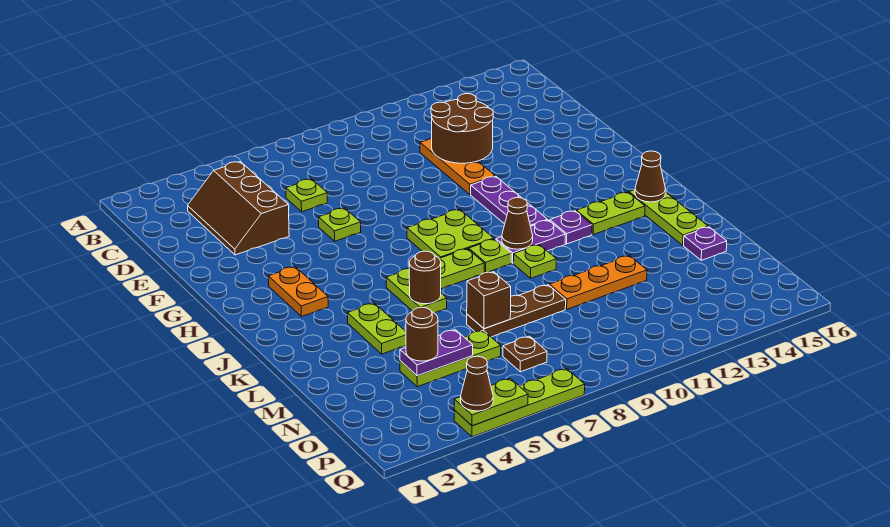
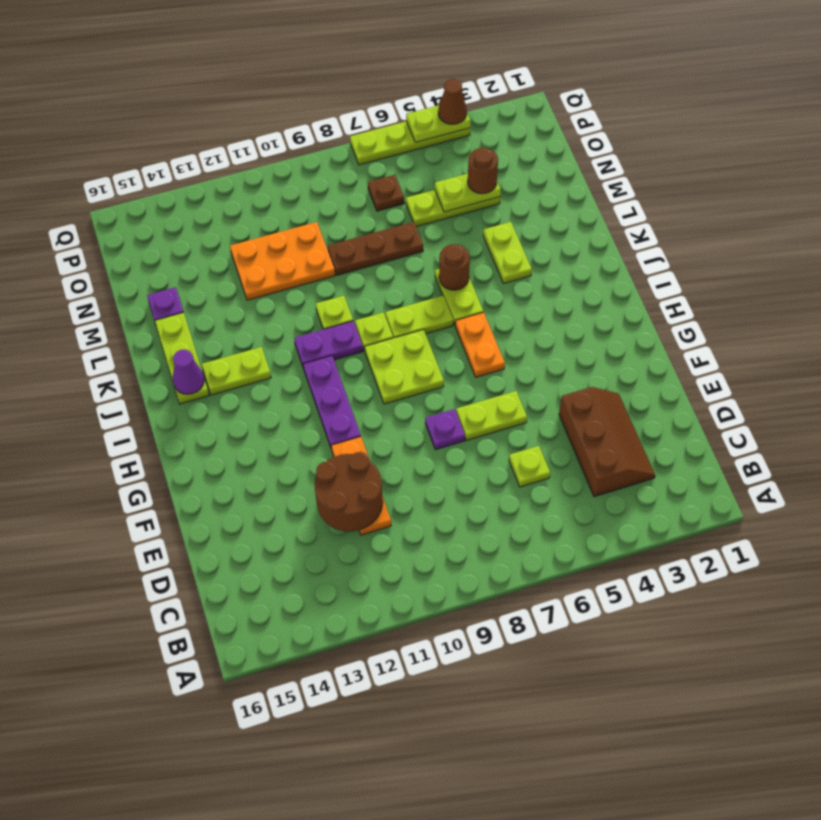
lime plate F6 level 1 -> lime plate F6:F7 level 1
orange plate H3:I3 level 1 -> orange plate H6:I6 level 1
brown cone J10 level 2 -> none
purple plate J12 level 1 -> purple plate F8 level 1
brown cone J15 level 2 -> purple cone J15 level 2
brown brick M7 level 2 -> none
orange plate M10:M12 level 1 -> orange plate M10:N12 level 1
purple plate N4:N5 level 2 -> lime plate N4:N5 level 2

